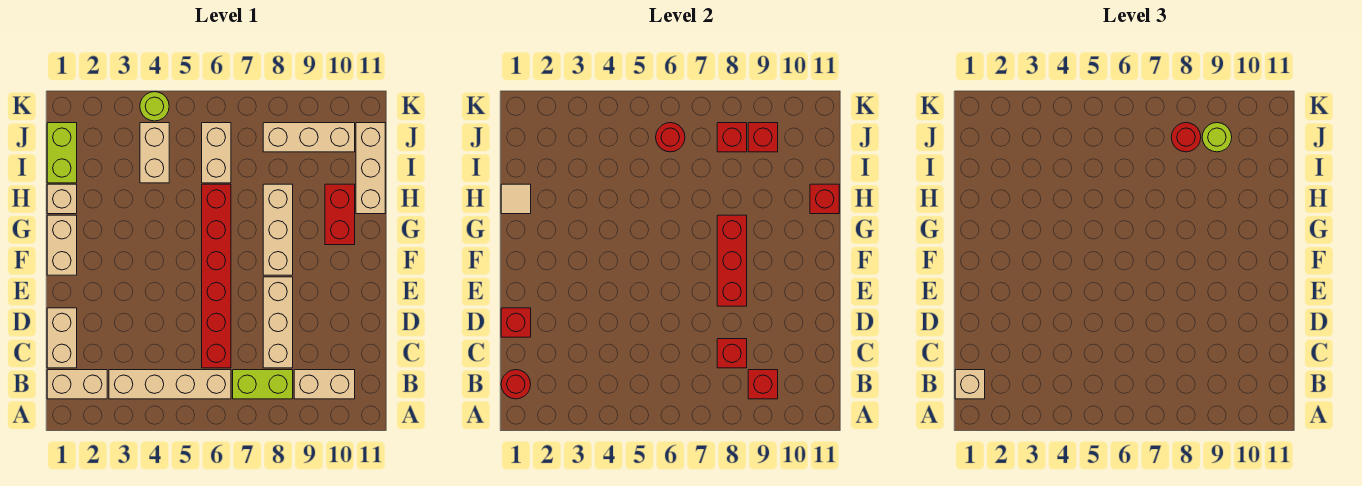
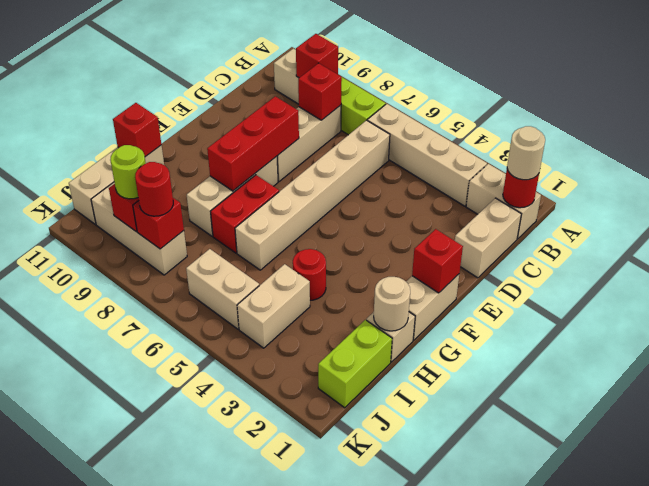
tan brick B1 level 3 -> tan round brick B1 level 3
red brick C6:H6 level 1 -> tan brick C6:H6 level 1
red brick D1 level 2 -> red brick F1 level 2
red brick G10:H10 level 1 -> red brick G7:H7 level 1
tan tile H1 level 2 -> tan round brick H1 level 2
tan brick I6:J6 level 1 -> tan brick J5:J6 level 1
red round brick J6 level 2 -> red round brick H4 level 1
lime round brick K4 level 1 -> none

